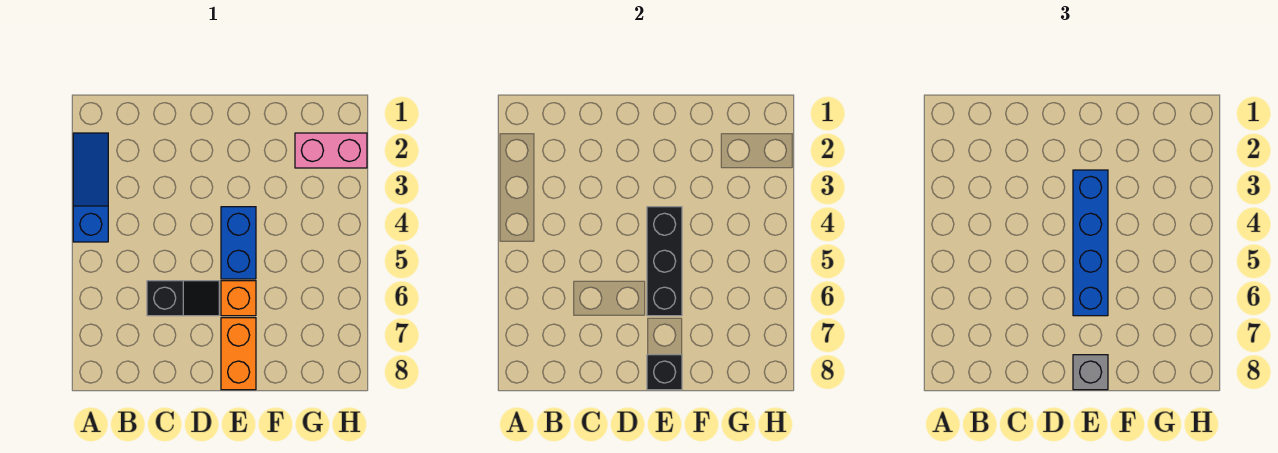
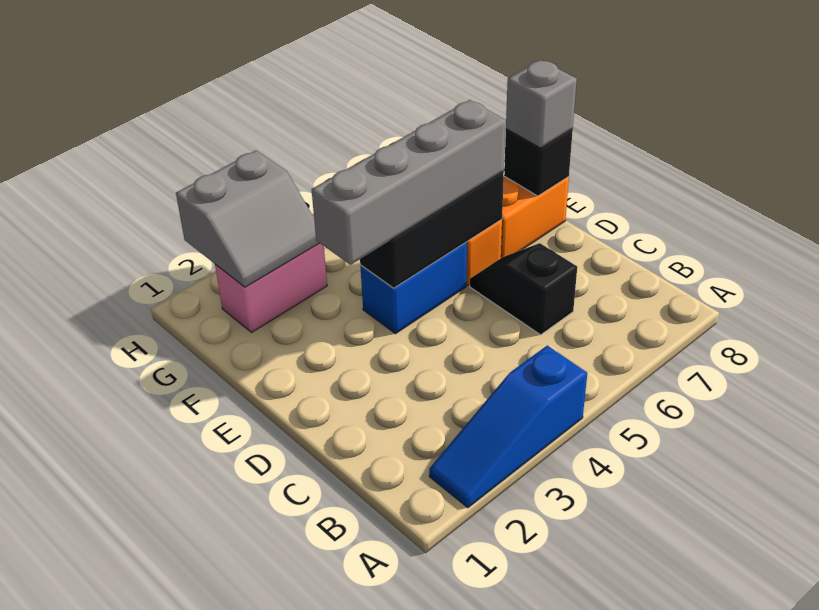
blue brick E3:E6 level 3 -> grey brick E3:E6 level 3
pink brick G2:H2 level 1 -> pink brick G2:G3 level 1
none -> grey slope G2:H3 level 2 top H

